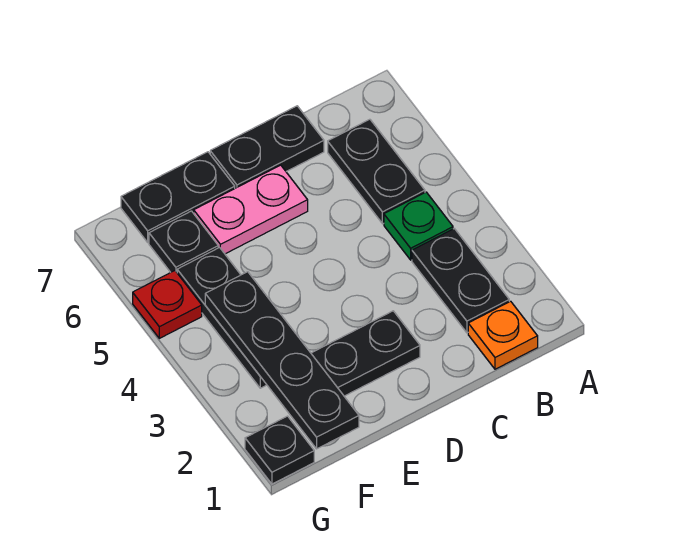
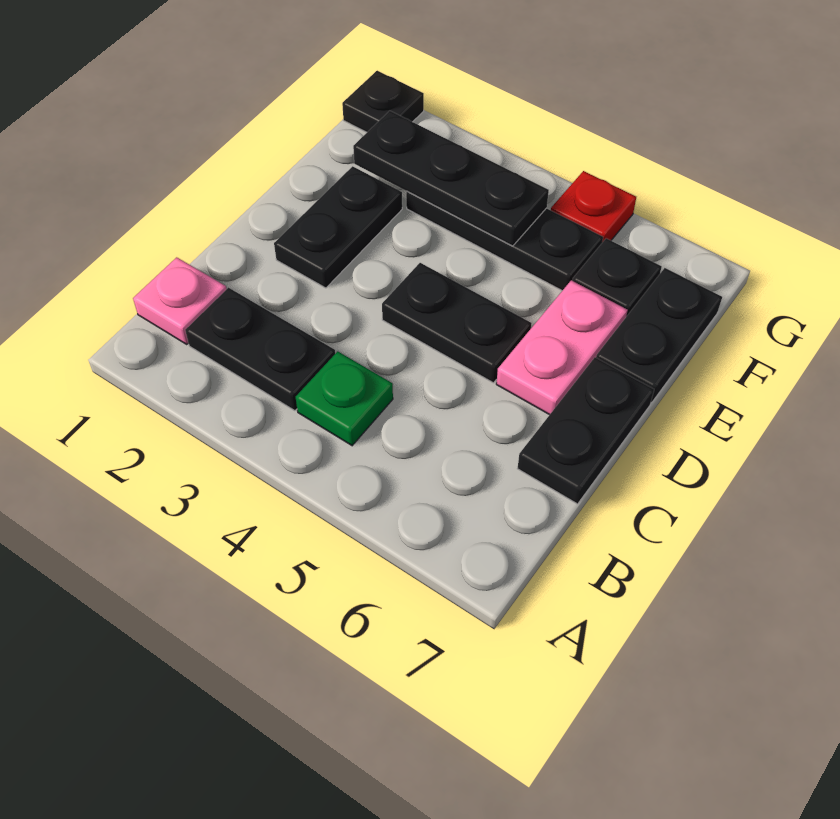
orange plate B1 level 1 -> pink plate B1 level 1
black plate B5:B6 level 1 -> black plate D4:D5 level 1
black plate F1:F4 level 2 -> black plate F2:F4 level 2

